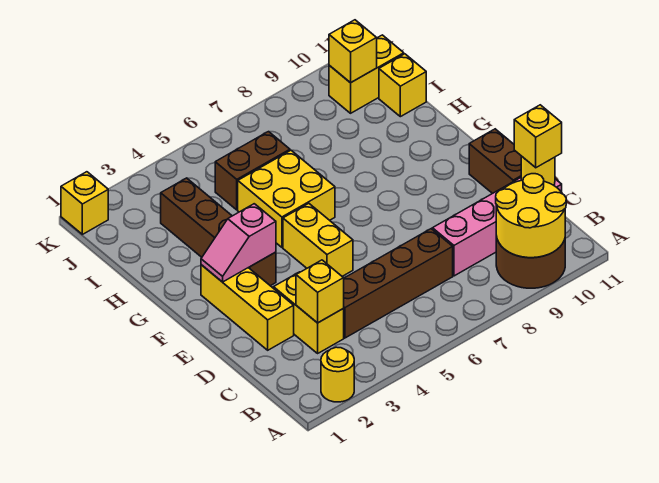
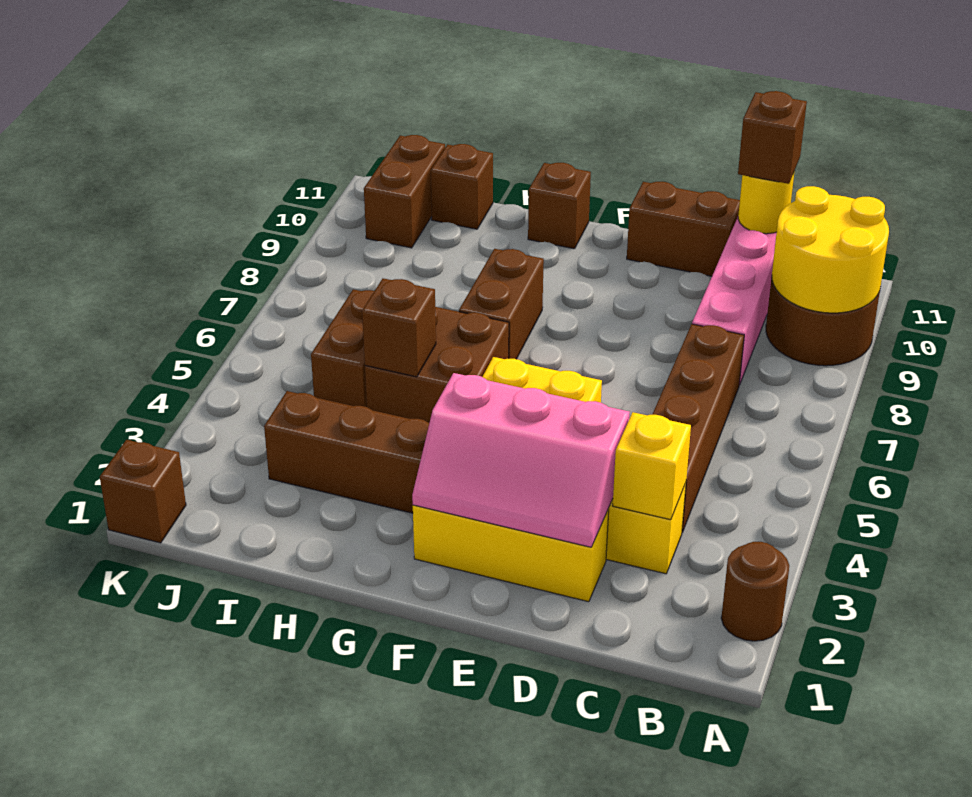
yellow round brick A2 level 1 -> brown round brick A2 level 1
yellow brick C11 level 3 -> brown brick C11 level 3
pink slope F2:F3 level 2 top 3 -> pink slope D2:F3 level 2 top 3
yellow brick G5:H6 level 1 -> brown brick G5:H6 level 1
none -> brown brick G7:G8 level 1
none -> brown brick G11 level 1
none -> brown brick H5 level 2
yellow brick I11 level 1 -> brown brick I11 level 1
yellow brick J10:J11 level 1 -> brown brick J10:J11 level 1
yellow brick J10 level 2 -> none
yellow brick K1 level 1 -> brown brick K1 level 1

